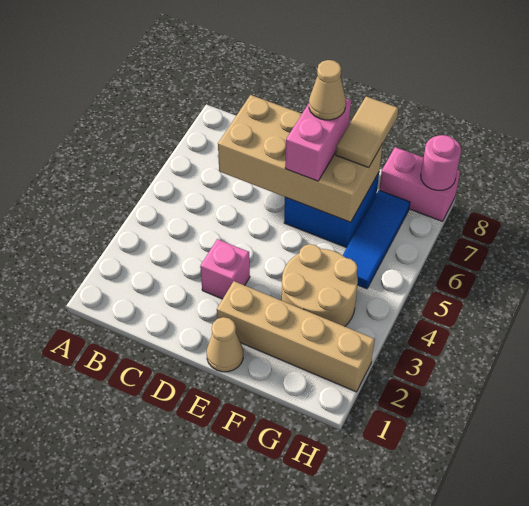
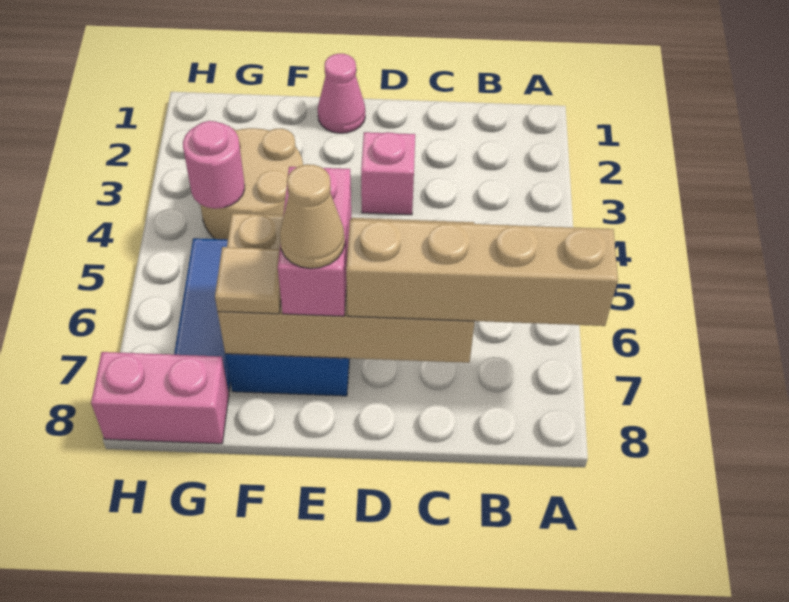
tan cone E1 level 1 -> pink cone E1 level 1
tan brick E2:H2 level 1 -> tan brick A7:D7 level 3
tan tile F7:F8 level 3 -> tan tile F7 level 3
pink round brick H8 level 2 -> pink round brick G4 level 2

